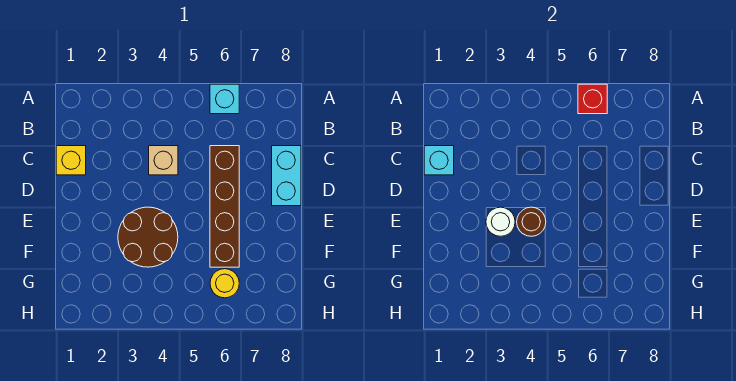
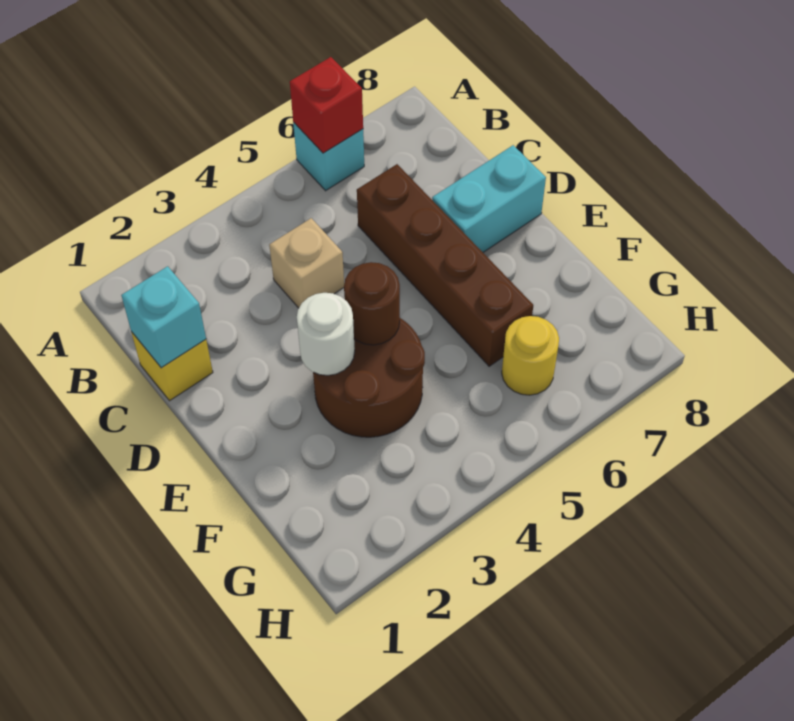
cyan brick C8:D8 level 1 -> cyan brick D7:D8 level 1

